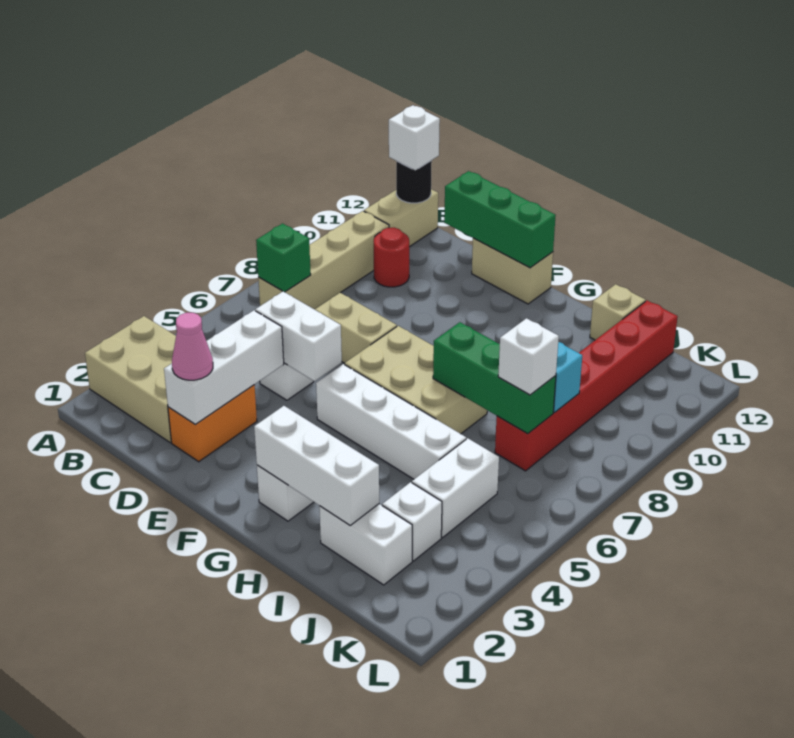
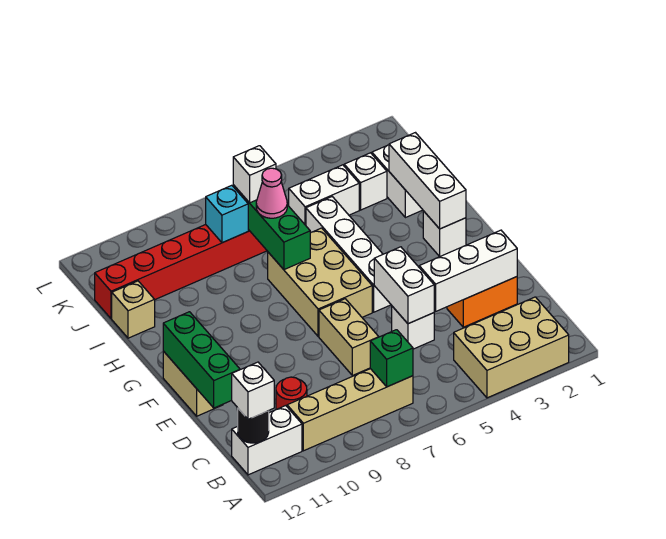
tan brick A2:C3 level 1 -> tan brick A2:B4 level 1
tan brick B11:B12 level 1 -> white brick B11:B12 level 1
pink cone D2 level 3 -> pink cone I7 level 3

